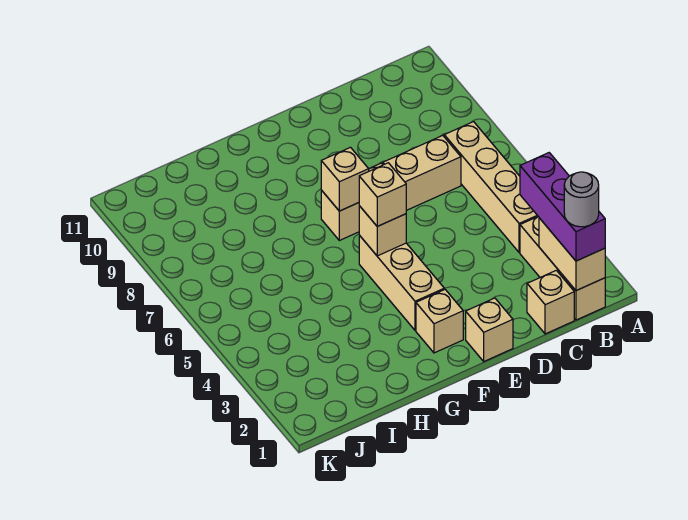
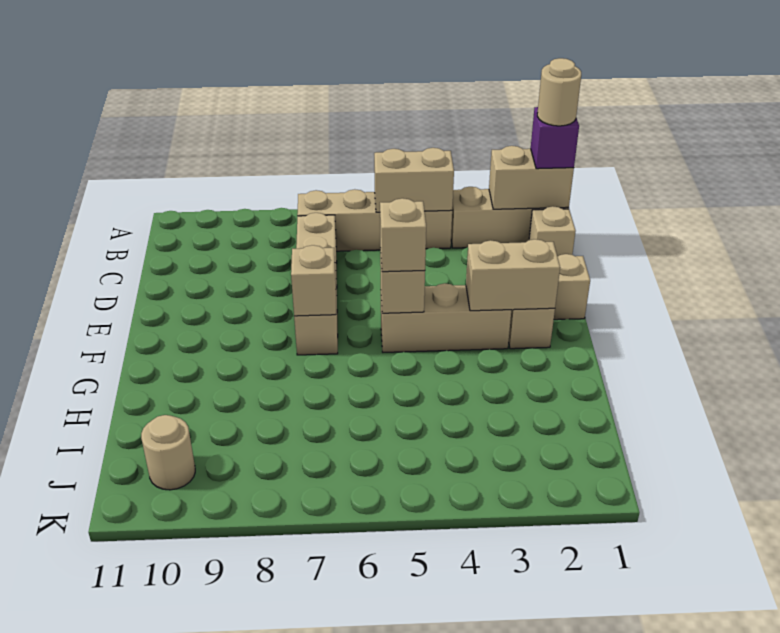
purple brick B1:B3 level 3 -> purple brick B1 level 3
grey round brick B1 level 4 -> tan round brick B1 level 4
none -> tan brick B4:B5 level 2
none -> tan brick F2:F3 level 2
none -> tan round brick J10 level 1

